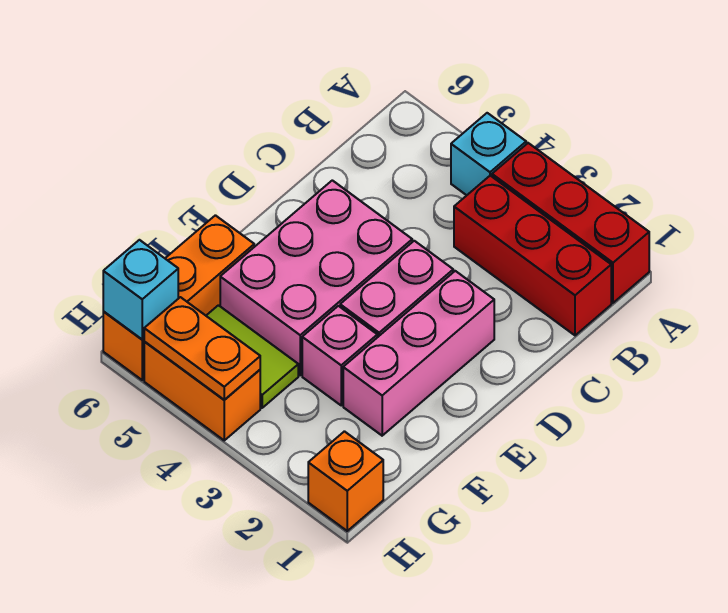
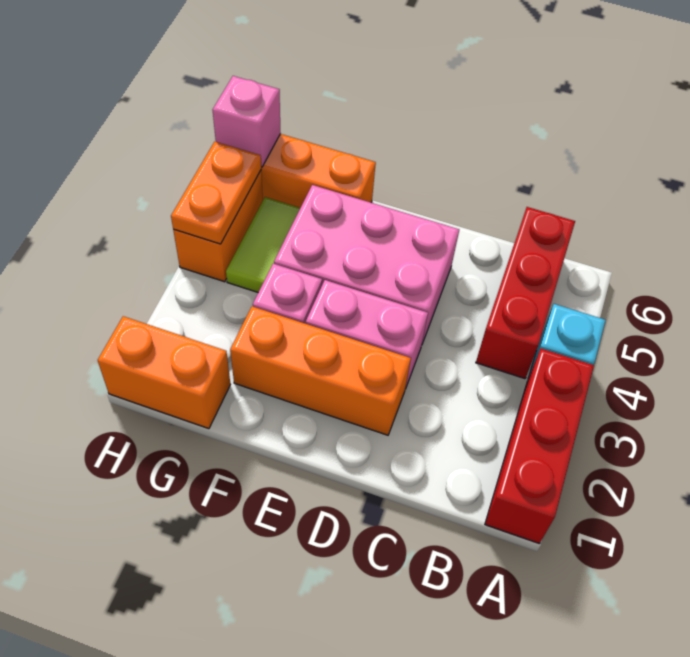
red brick B1:B3 level 1 -> red brick B4:B6 level 1
pink brick D2:F2 level 1 -> orange brick D2:F2 level 1
orange brick H1 level 1 -> orange brick G1:H1 level 1
cyan brick H6 level 2 -> pink brick H6 level 2

